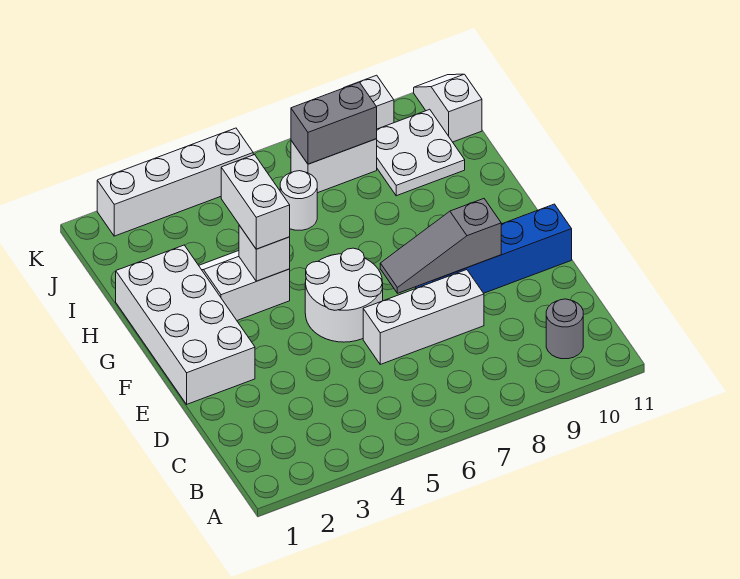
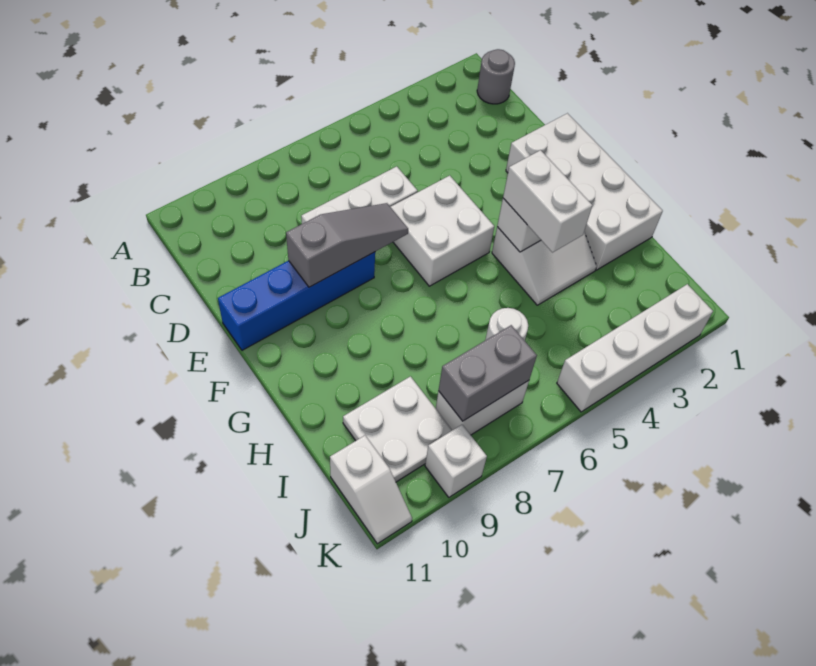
grey round brick B10 level 1 -> grey round brick B1 level 1
white round brick E5:F6 level 1 -> white brick E5:F6 level 1

